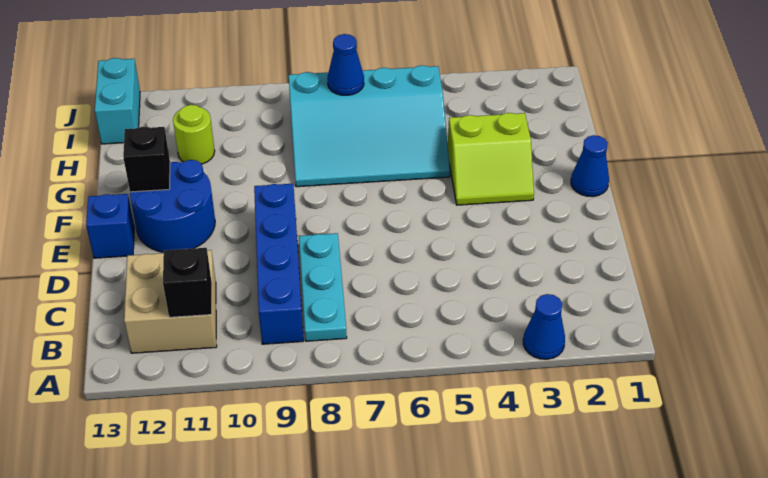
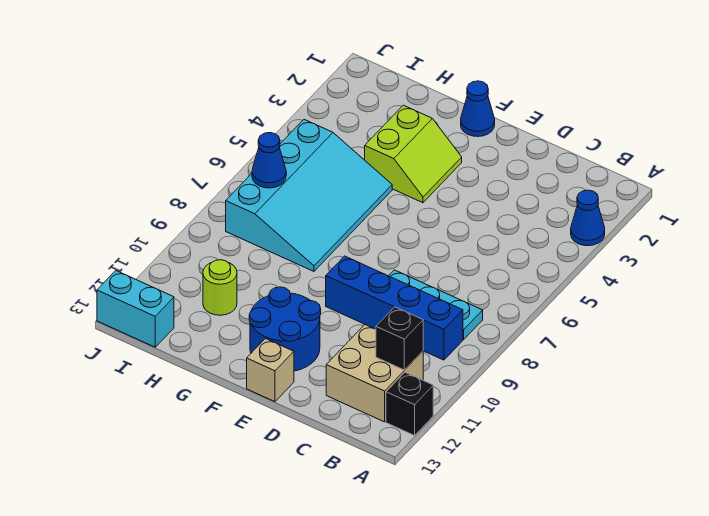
blue brick E13 level 1 -> tan brick E13 level 1
black brick F12 level 2 -> black brick A12 level 1

